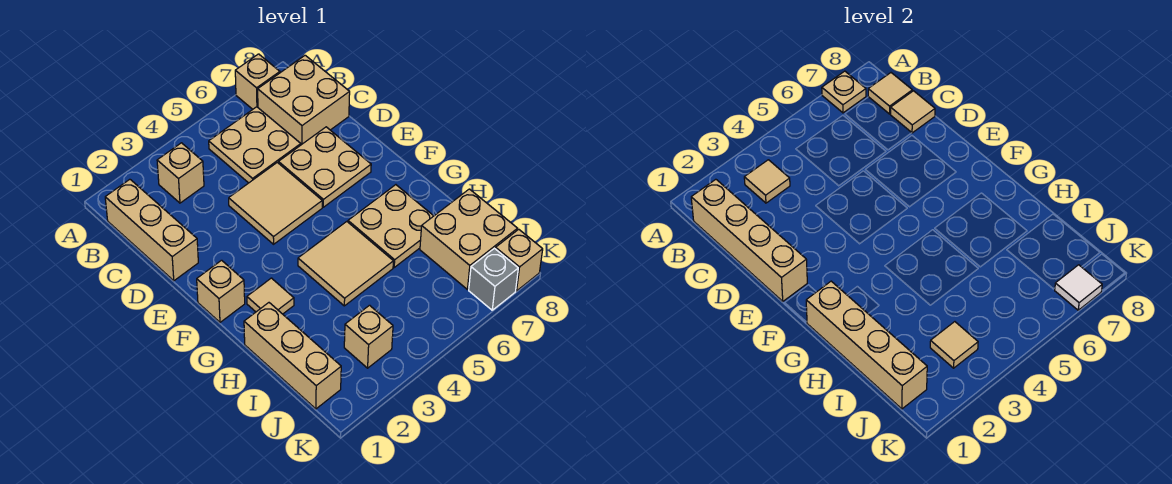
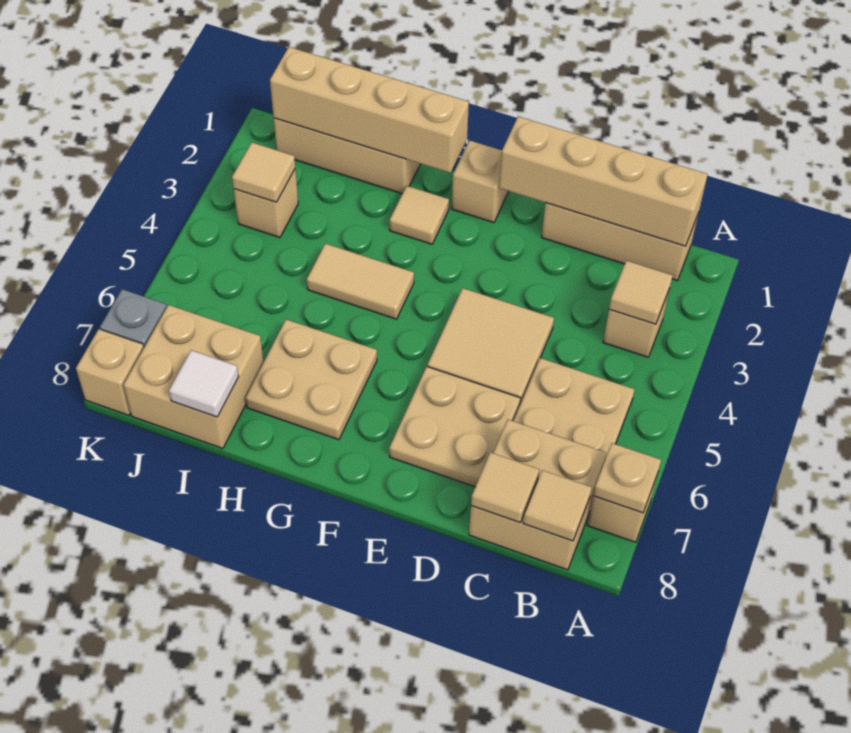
tan tile G4:H5 level 1 -> tan tile G4:H4 level 1
white tile K7 level 2 -> white tile I8 level 2

